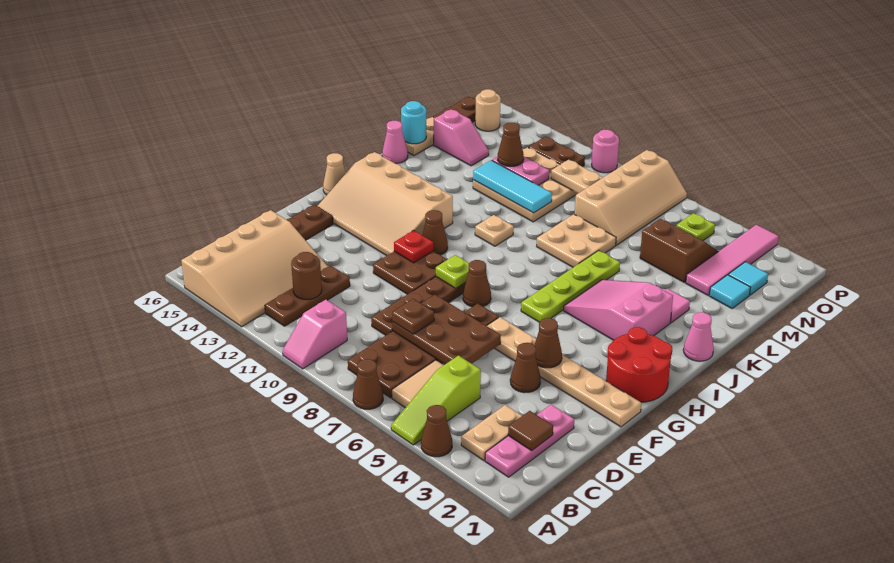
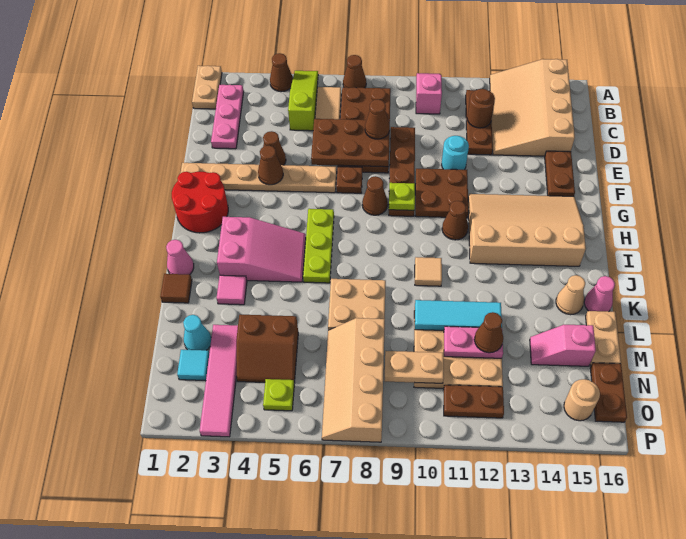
tan plate B3:C3 level 1 -> tan plate A1:B1 level 1
brown tile C2 level 2 -> brown tile K1 level 1
brown plate D8 level 3 -> brown cone D8 level 3
red plate G11 level 2 -> none
lime plate H6:K6 level 1 -> lime plate H6:J6 level 1
tan cone H16 level 1 -> tan cone K15 level 1
tan plate J10 level 1 -> tan tile J10 level 1
cyan round brick L16 level 2 -> cyan round brick E11 level 1
cyan tile M2 level 1 -> cyan cone M2 level 1
pink round brick P10 level 1 -> none

